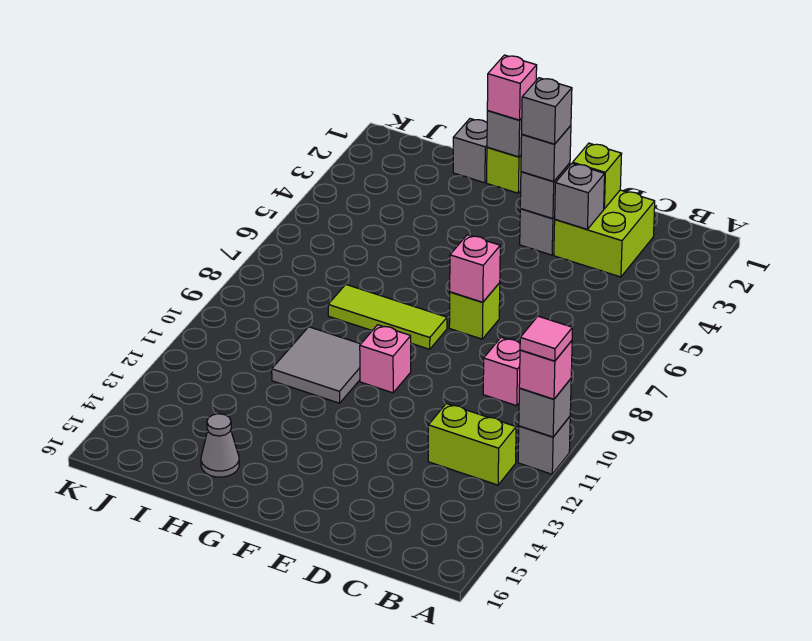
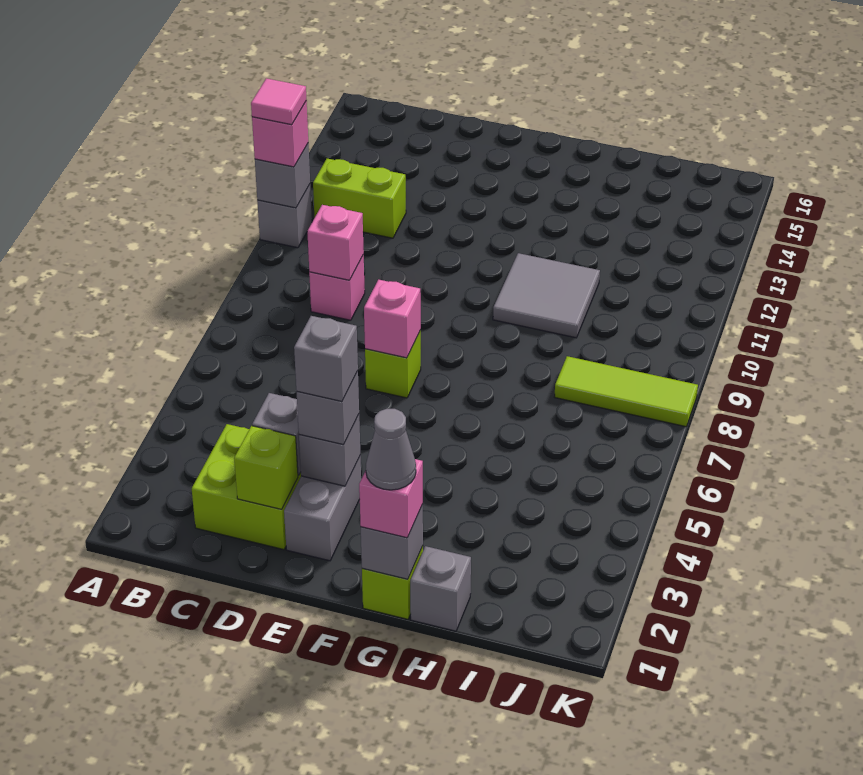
lime tile F8:H8 level 1 -> lime tile I8:K8 level 1
pink brick F10 level 1 -> pink brick C9 level 2
grey cone H15 level 1 -> grey cone G1 level 4

